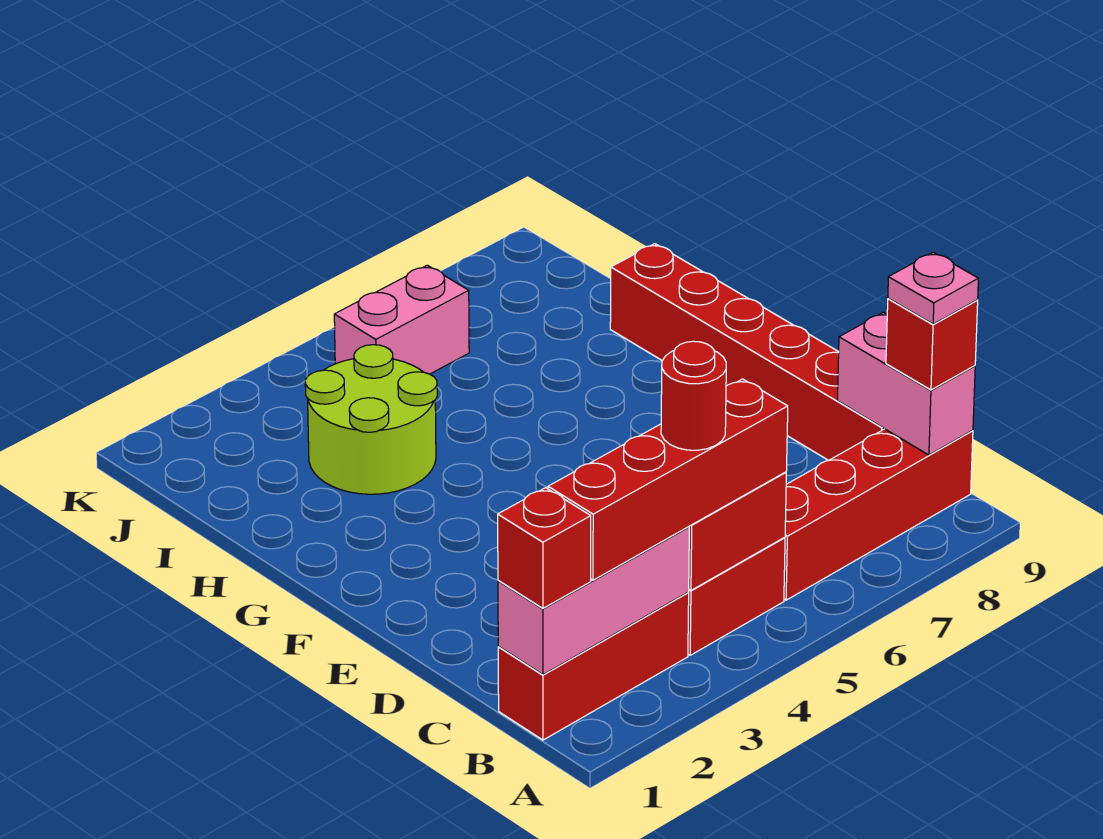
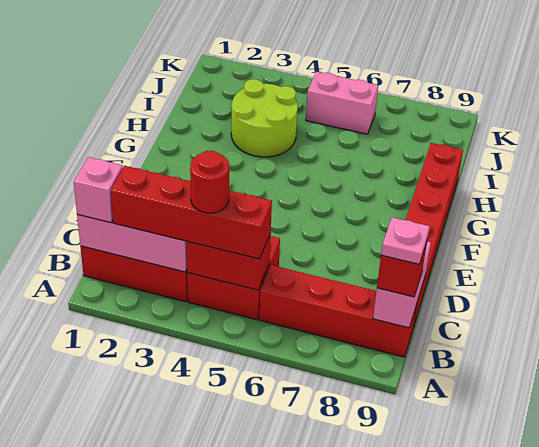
red brick B1 level 3 -> pink brick B1 level 3

